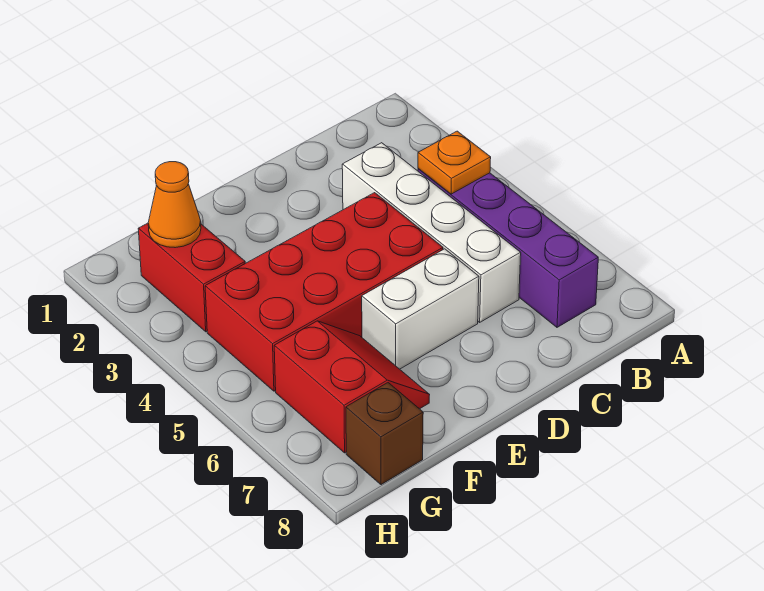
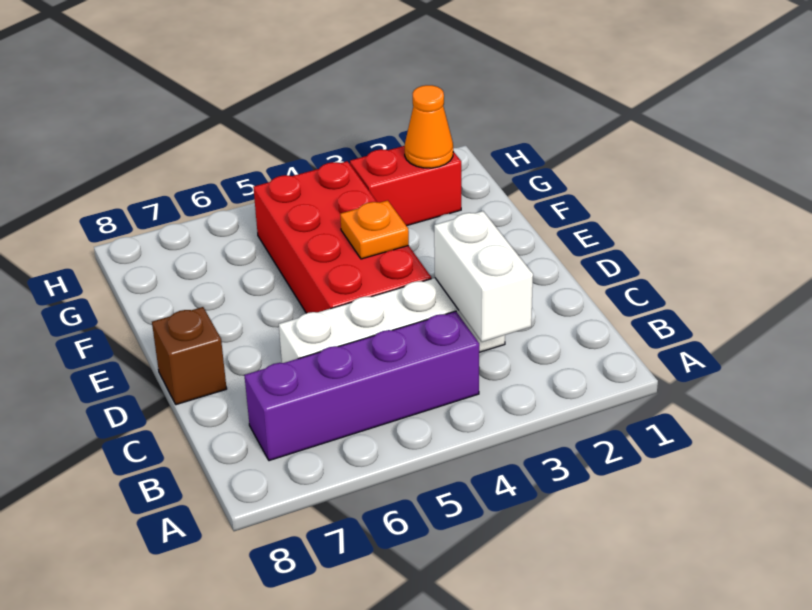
orange plate B4 level 2 -> orange plate E4 level 2
white brick D6:E6 level 1 -> white brick B3:C3 level 2
red slope F6:G7 level 1 top G -> none
brown brick G8 level 1 -> brown brick D8 level 1

